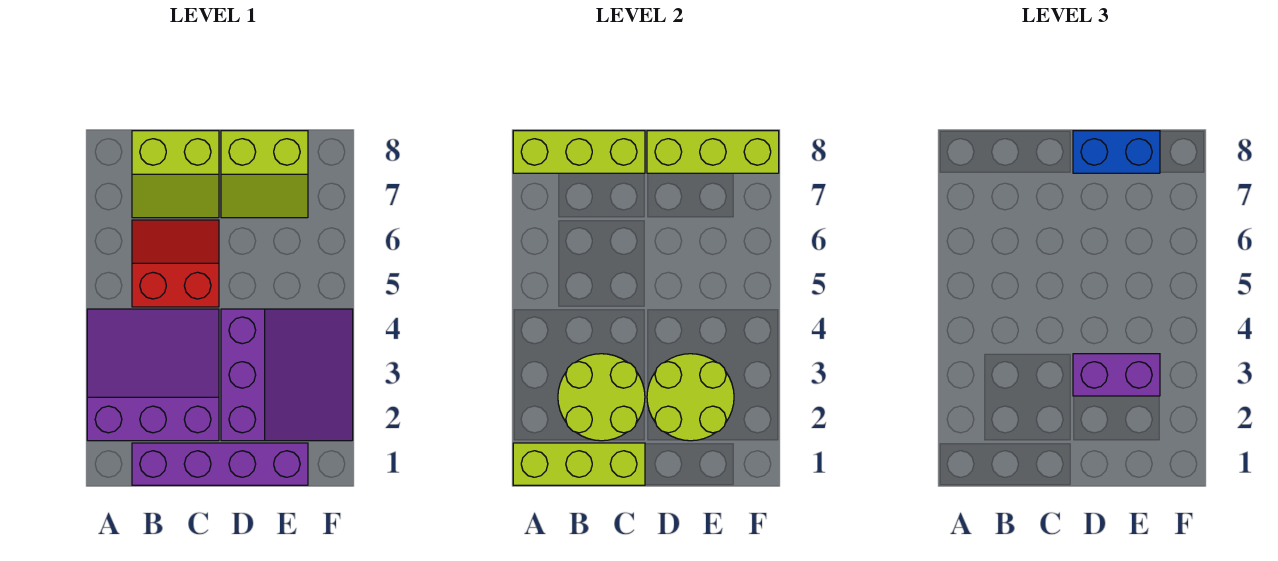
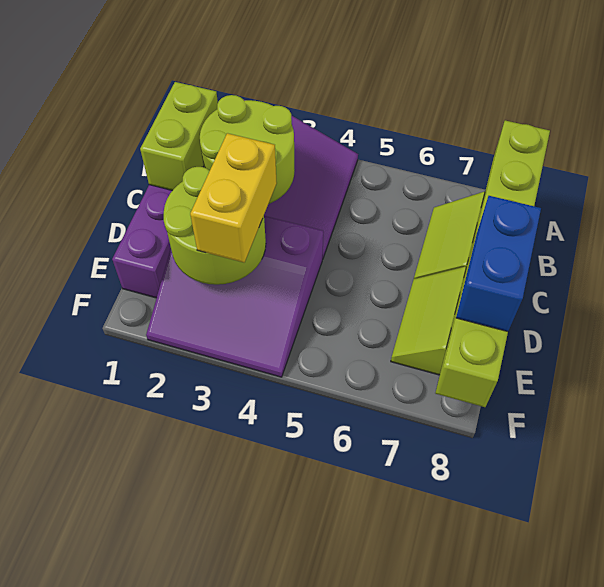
lime brick A1:C1 level 2 -> lime brick B1:C1 level 2
red slope B5:C6 level 1 top 5 -> none
purple brick D3:E3 level 3 -> yellow brick D3:E3 level 3

